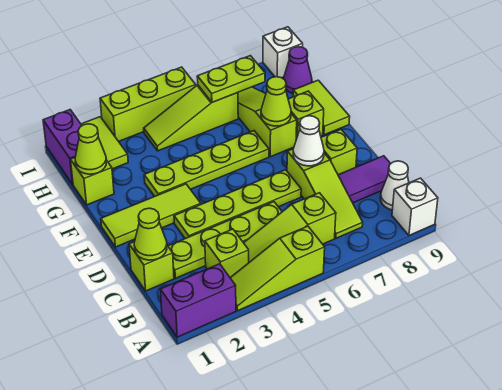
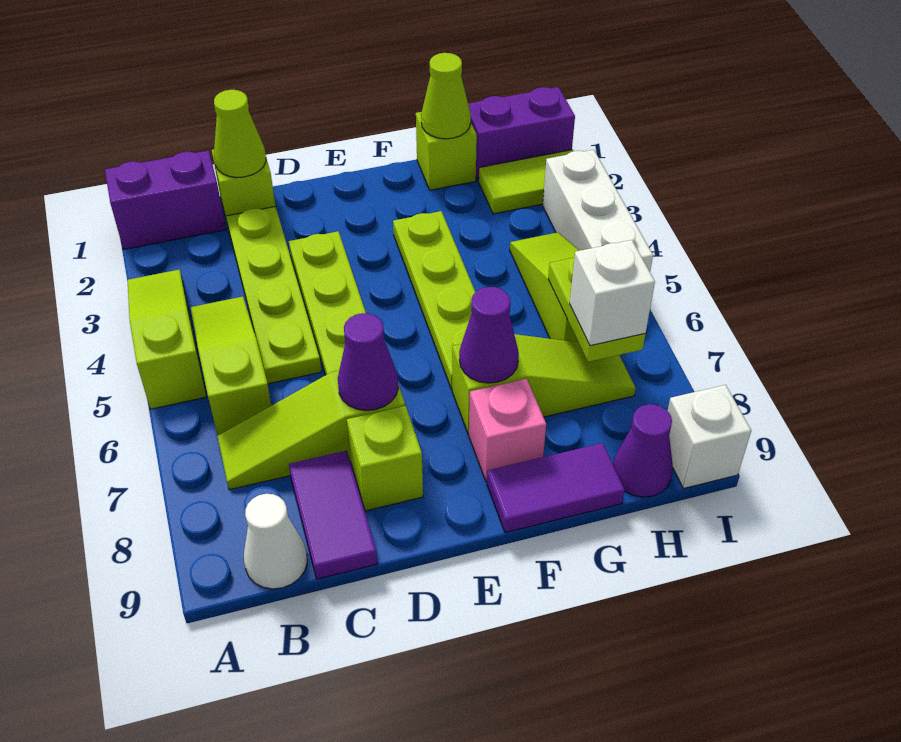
purple brick A1:A2 level 1 -> purple brick A1:B1 level 1
white brick A9 level 1 -> white brick H7 level 3
lime brick B3 level 1 -> none
white cone D7 level 2 -> purple cone D7 level 2
lime tile E1:E3 level 1 -> none
lime cone F7 level 2 -> purple cone F7 level 2
lime brick F8 level 1 -> pink brick F8 level 1
lime tile F9:G9 level 1 -> purple tile F9:G9 level 1
lime brick I3:I5 level 1 -> white brick I3:I5 level 1

